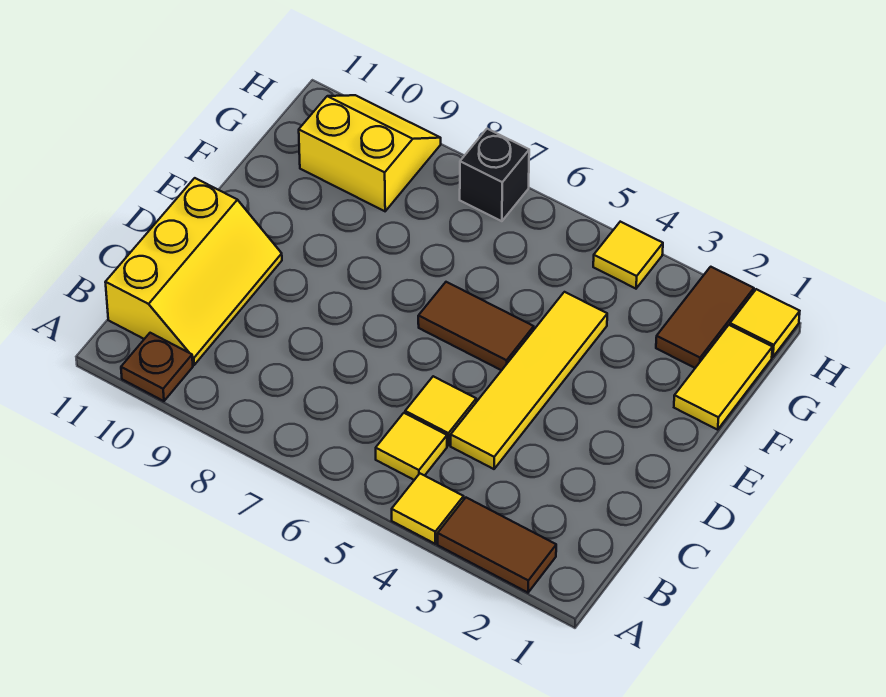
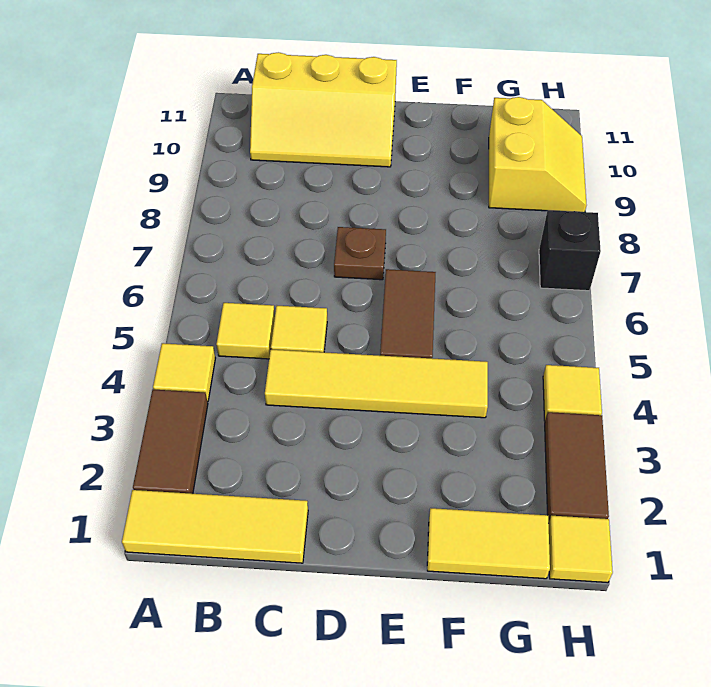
none -> yellow tile A1:C1 level 1
brown plate A10 level 1 -> brown plate D7 level 1
brown tile G2:H2 level 1 -> brown tile H2:H3 level 1

